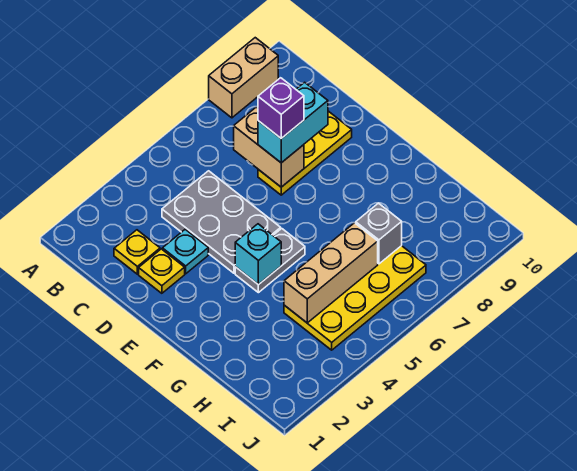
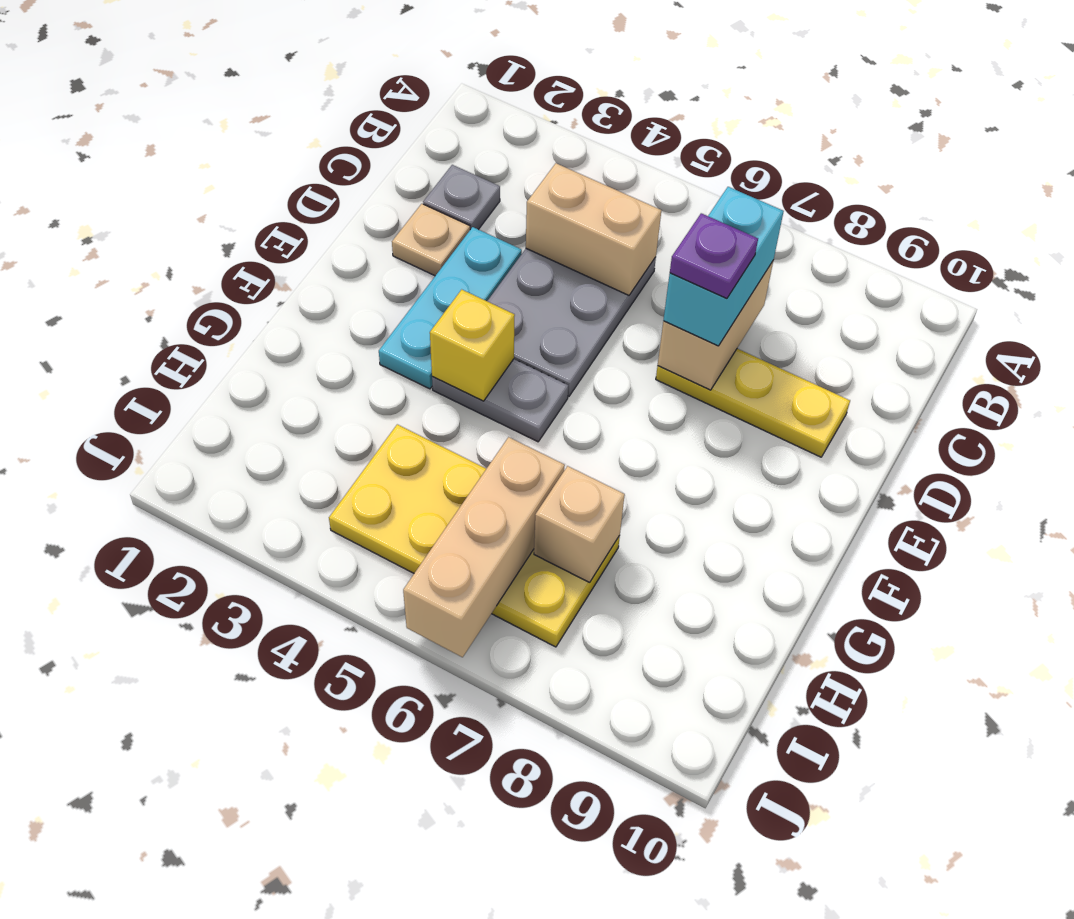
tan brick A8:A9 level 1 -> tan brick C4:C5 level 2
yellow plate C2 level 1 -> grey plate C2 level 1
yellow plate D2 level 1 -> tan plate D2 level 1
cyan plate D3 level 1 -> cyan plate D3:F3 level 1
cyan brick D7:D8 level 3 -> cyan brick C7:D7 level 3
purple brick D7 level 4 -> purple plate D7 level 4
cyan brick F4 level 2 -> yellow brick F4 level 2
tan brick H4:H6 level 2 -> tan brick H6:J6 level 2
grey brick H7 level 2 -> tan brick H7 level 2

